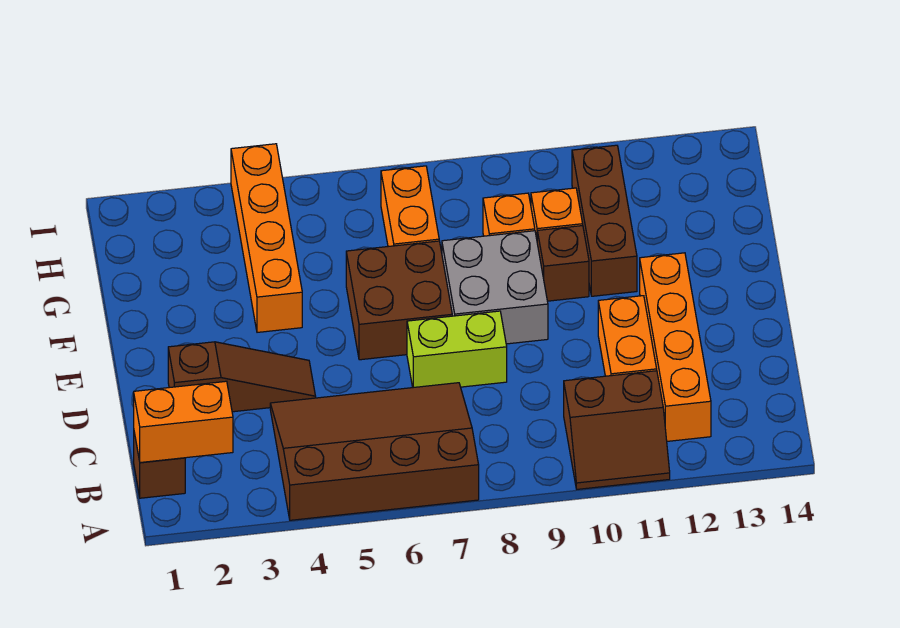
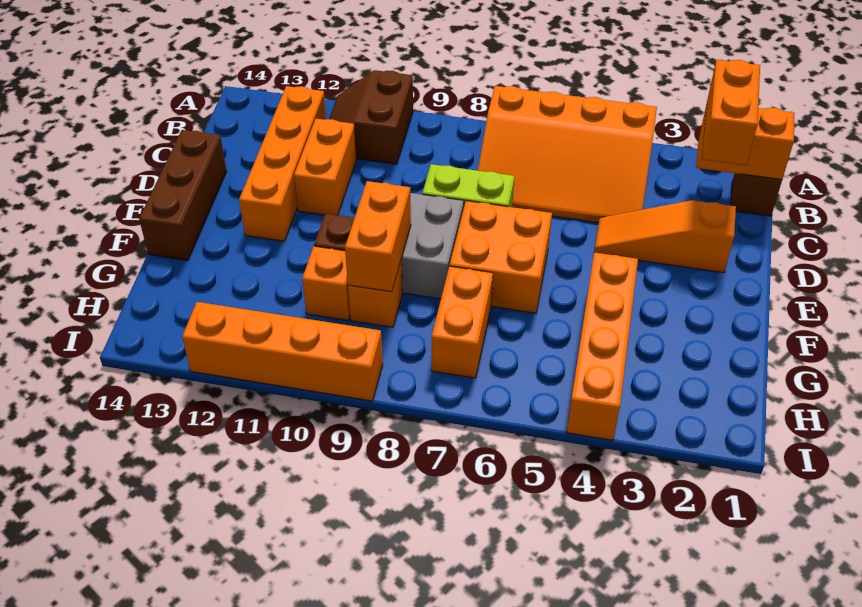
brown slope A4:C7 level 1 top A -> orange slope A4:C7 level 1 top A
brown slope A10:B11 level 1 top B -> brown slope A10:B11 level 1 top 10
none -> orange brick B2:C2 level 3
brown slope D2:D4 level 1 top 2 -> orange slope D2:D4 level 1 top 2
brown brick E6:F7 level 1 -> orange brick E6:F7 level 1
none -> orange brick F9:G9 level 2
brown brick F11:H11 level 1 -> brown brick D14:F14 level 1
none -> orange brick I9:I12 level 1

